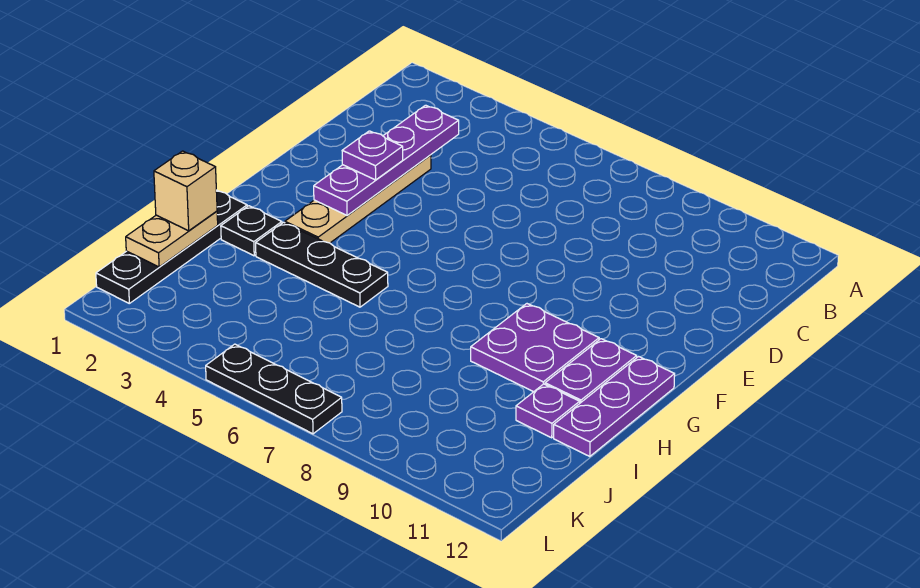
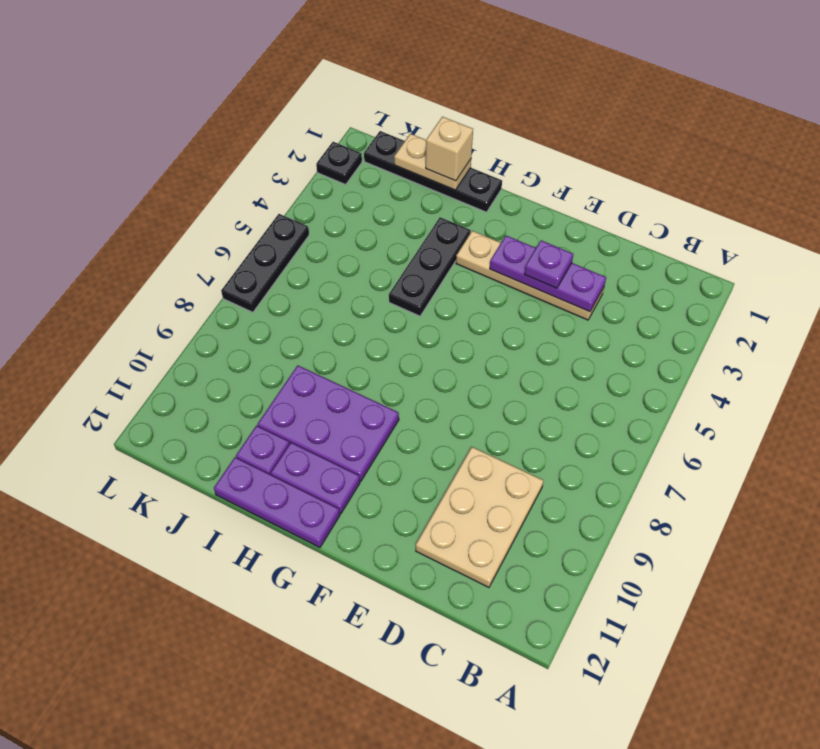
purple plate C3:F3 level 2 -> purple plate D3:F3 level 2
none -> tan plate C9:D11 level 1
purple plate G9:H10 level 1 -> purple plate G9:I10 level 1
black plate H2 level 1 -> black plate L2 level 1

